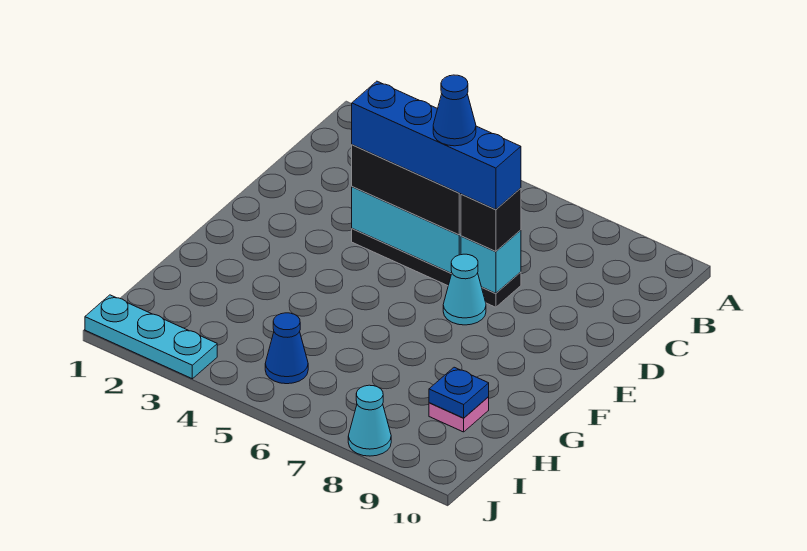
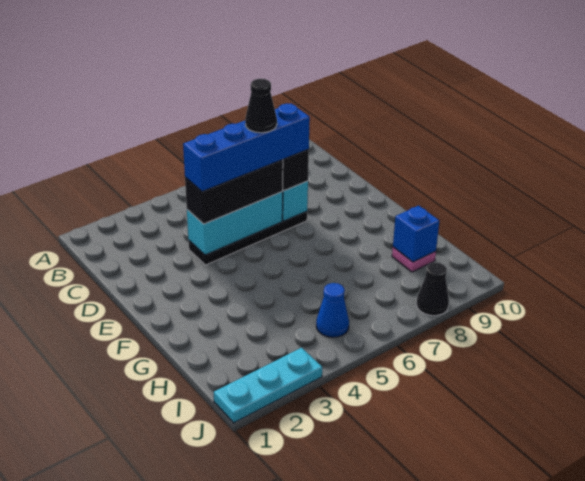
blue cone D6 level 5 -> black cone D6 level 5
cyan cone E7 level 1 -> none
blue plate H9 level 2 -> blue brick H9 level 2
cyan cone J8 level 1 -> black cone J8 level 1

